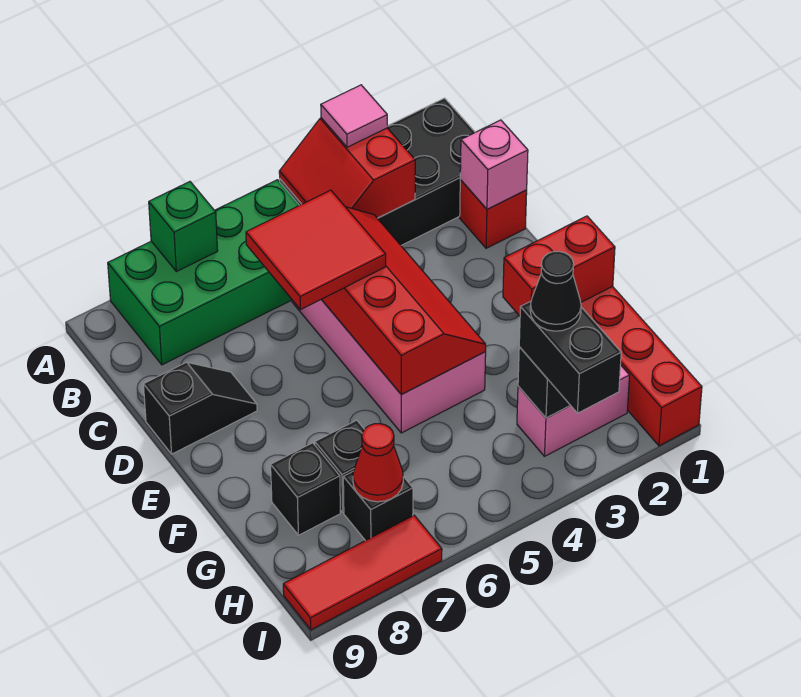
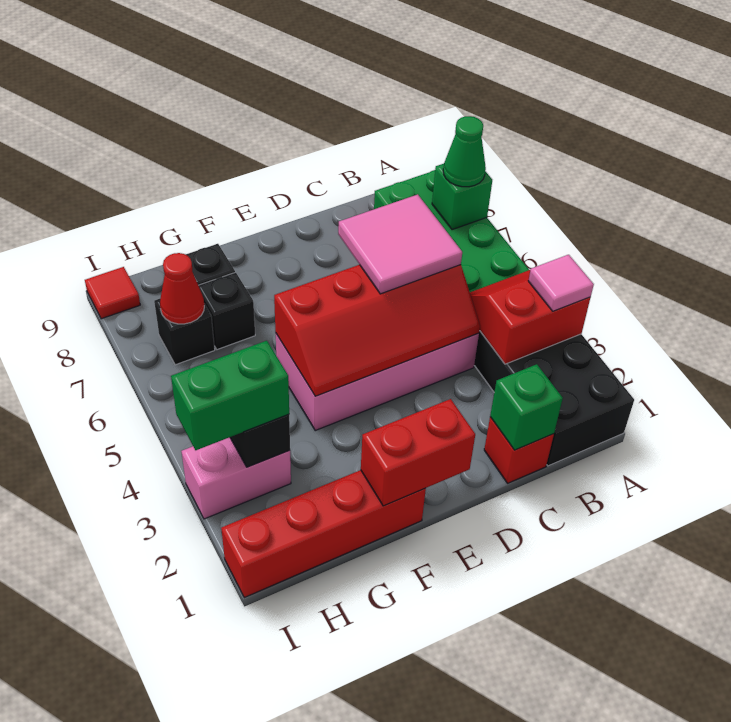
none -> green cone A7 level 3
pink brick C1 level 2 -> green brick C1 level 2
red tile C5:D6 level 3 -> pink tile C5:D6 level 3
black slope D8:D9 level 1 top 9 -> none
red brick F1:F2 level 2 -> red brick E1:F1 level 2
pink brick H2:H3 level 1 -> pink brick H3:I3 level 1
black brick H3:I3 level 3 -> green brick H3:I3 level 3
black cone H3 level 4 -> none
red tile I7:I9 level 1 -> red tile I9 level 1

